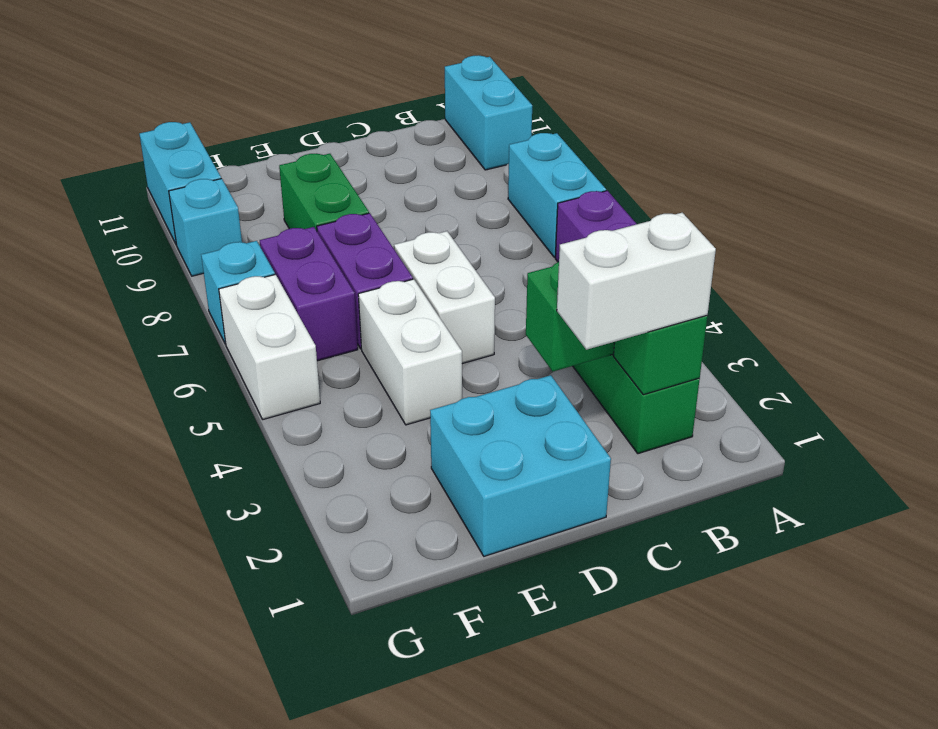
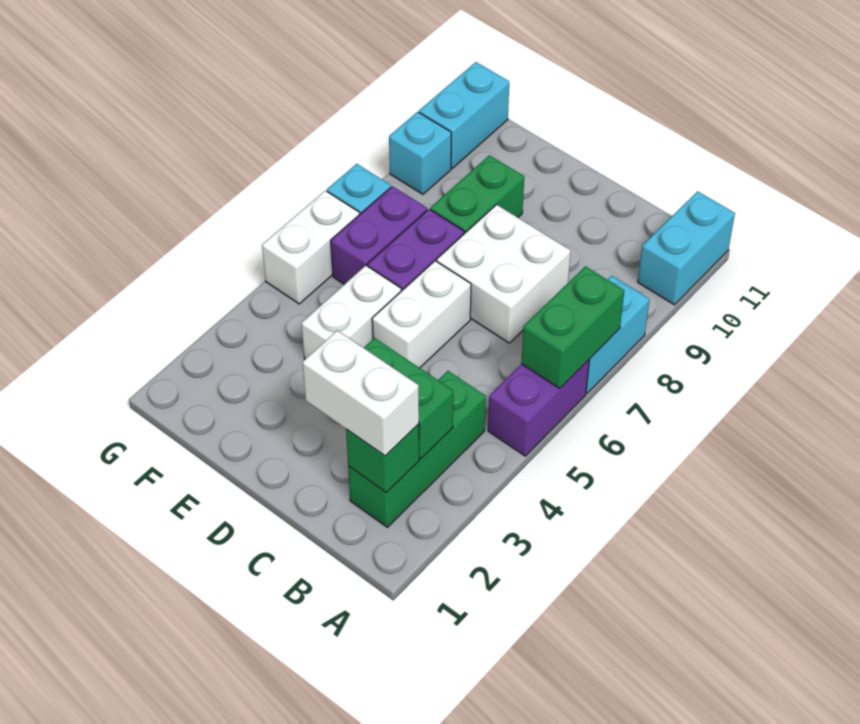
none -> green brick A6:A7 level 2
none -> white brick C7:D8 level 1
cyan brick D1:E2 level 1 -> none

